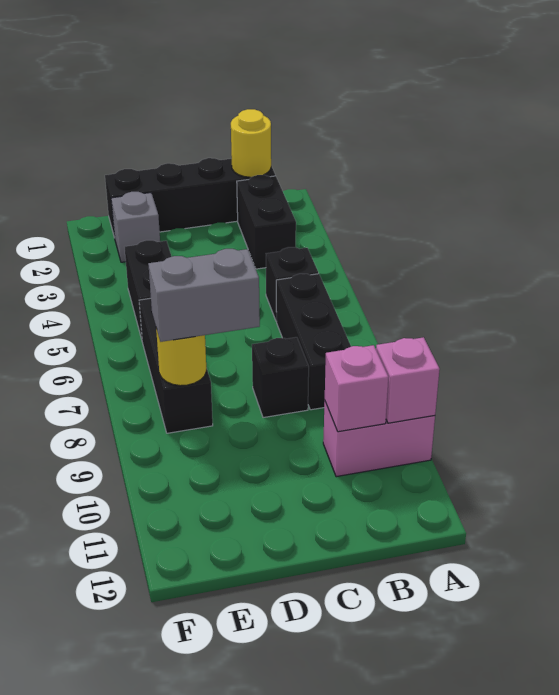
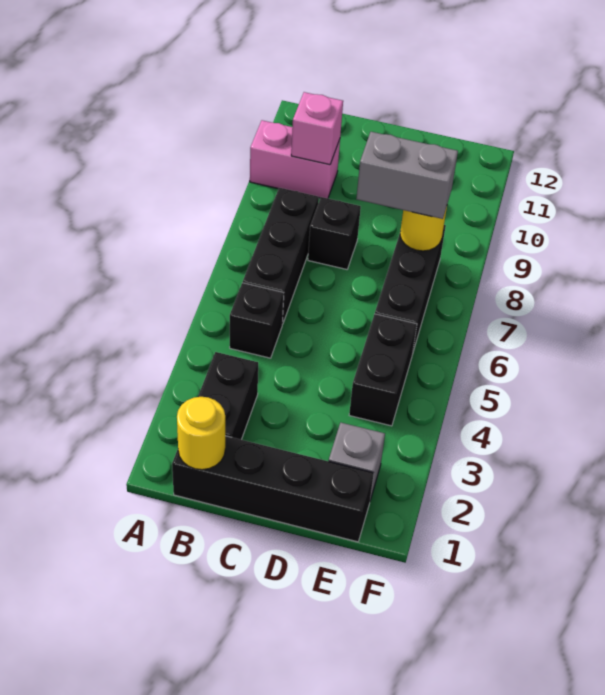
pink brick A10 level 2 -> none

